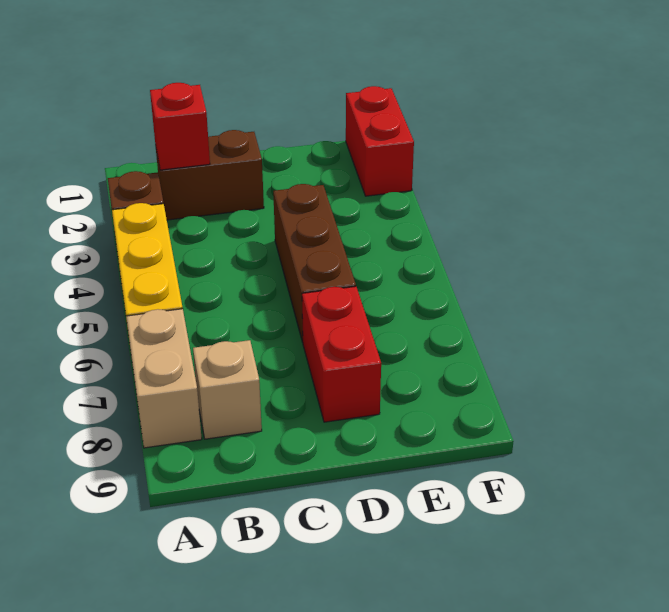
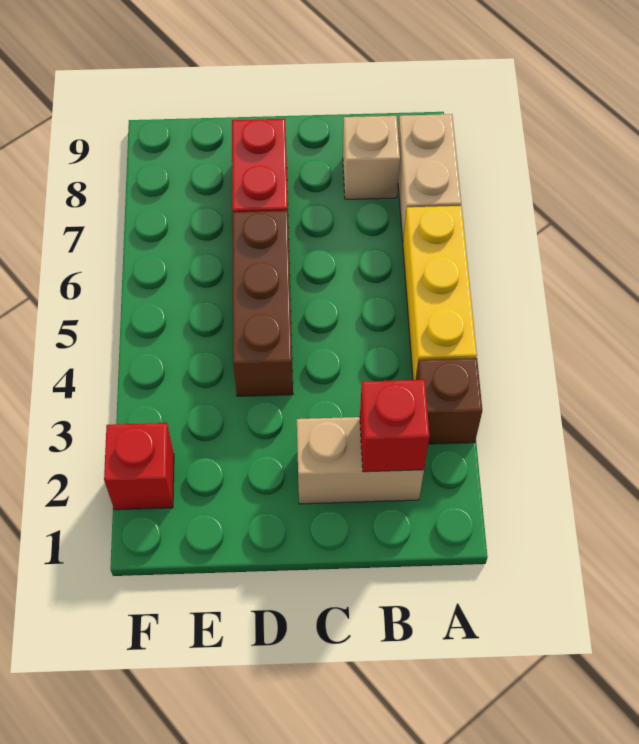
brown brick B2:C2 level 1 -> tan brick B2:C2 level 1
red brick F1:F2 level 1 -> red brick F2 level 1

